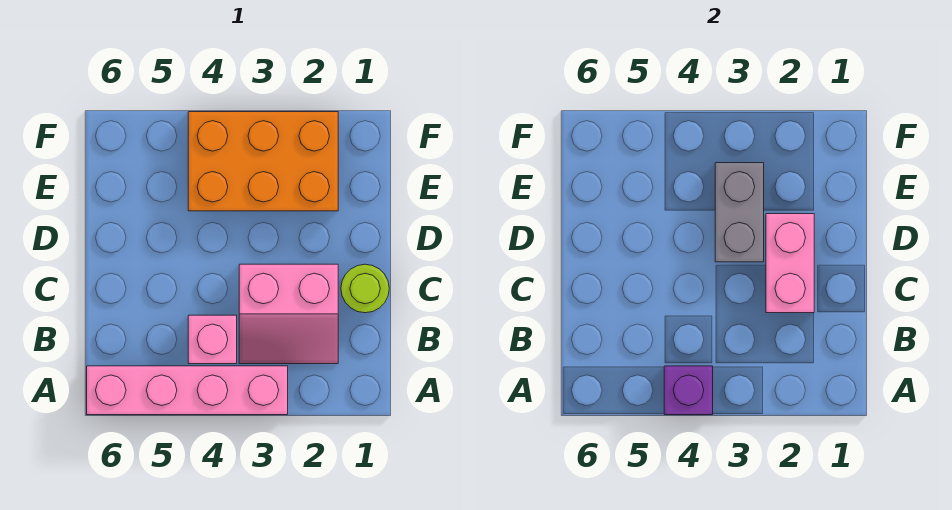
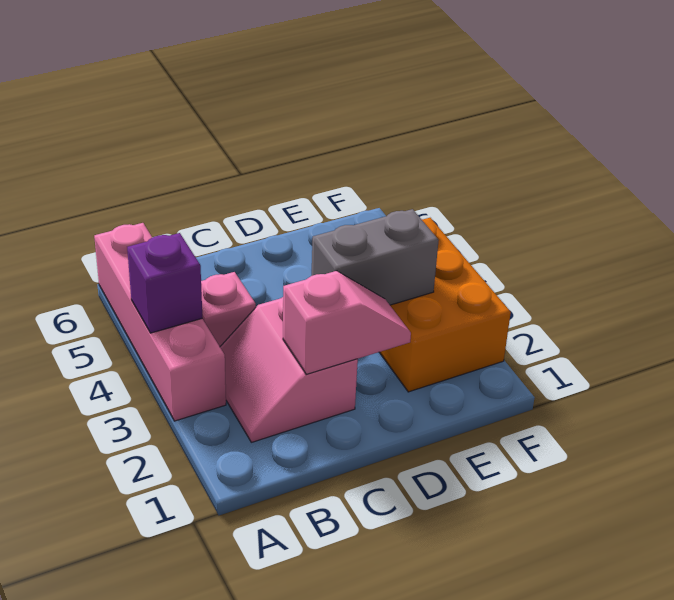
lime round brick C1 level 1 -> none
pink brick C2:D2 level 2 -> pink slope C2:D2 level 2 top C

